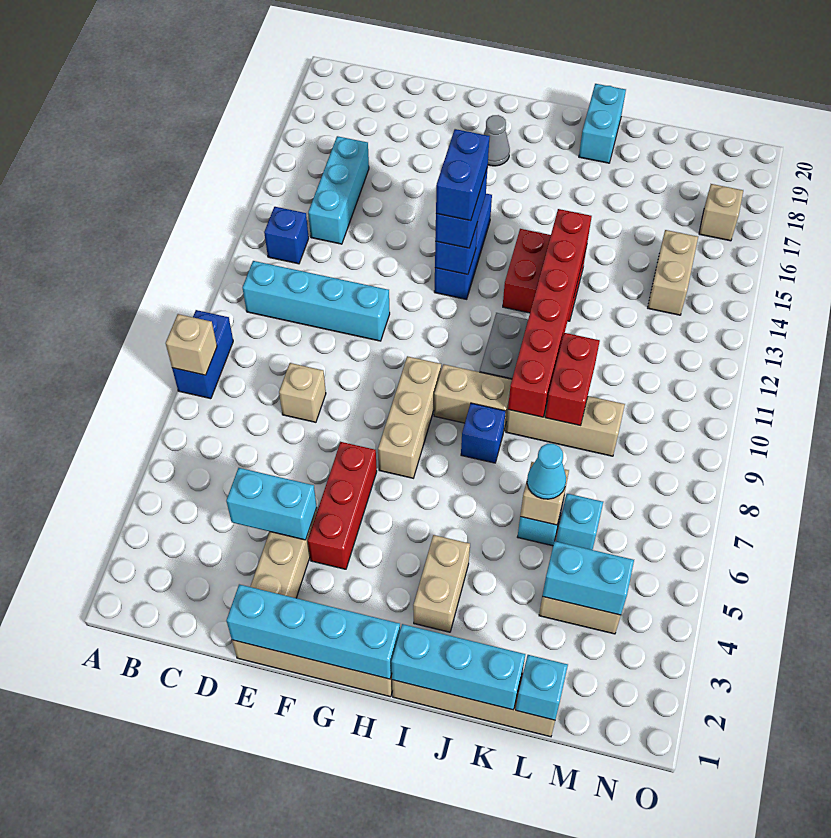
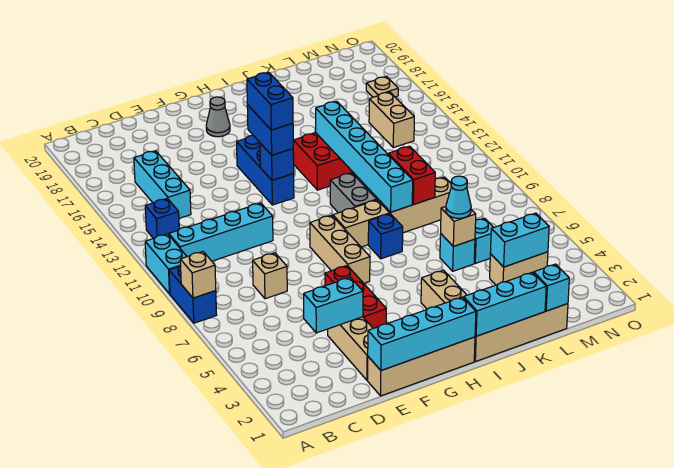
red brick J9:J14 level 2 -> cyan brick J9:J14 level 2
cyan brick J19:J20 level 1 -> cyan brick A10:A11 level 1
tan brick N17 level 1 -> tan plate N17 level 1

